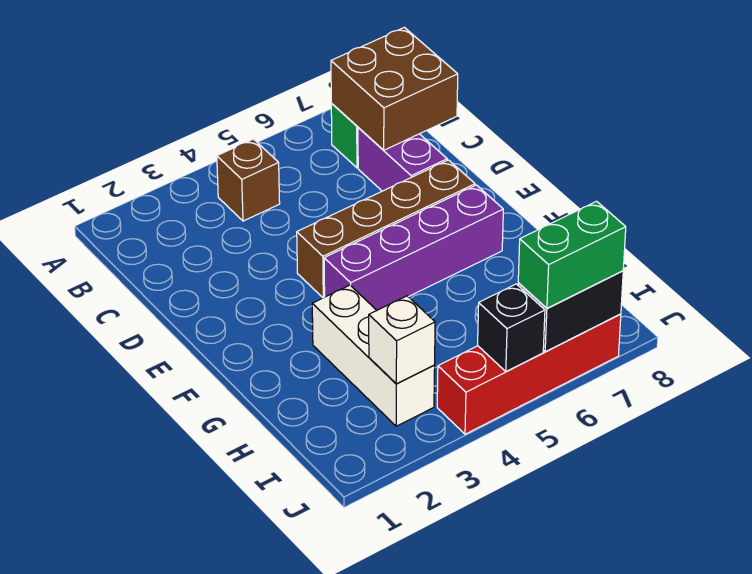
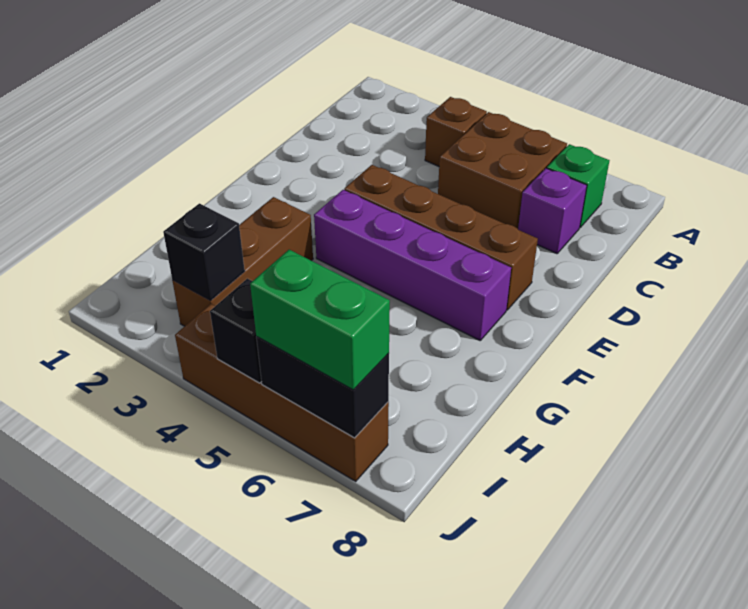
brown brick B7:C8 level 2 -> brown brick B5:C6 level 1
purple brick C7:D7 level 1 -> purple brick C7 level 1
white brick G3:I3 level 1 -> brown brick G3:I3 level 1
white brick I3 level 2 -> black brick I3 level 2
red brick J4:J7 level 1 -> brown brick J4:J7 level 1

